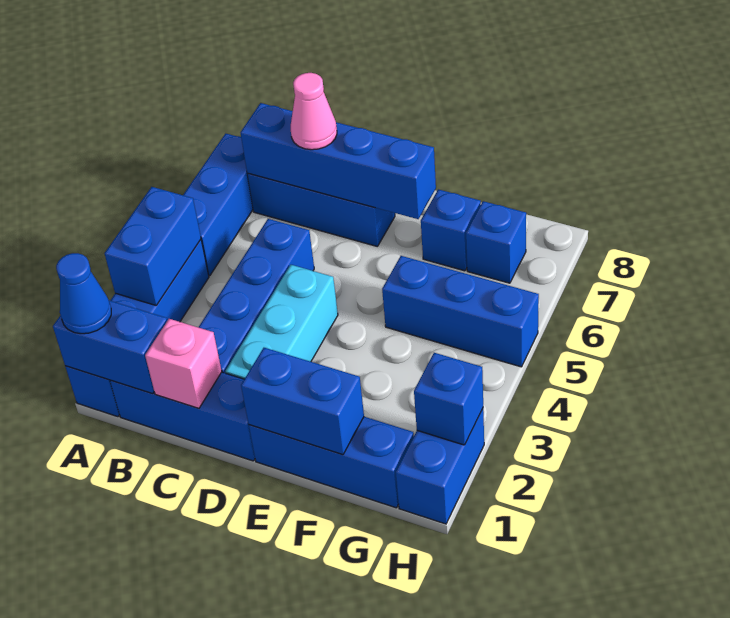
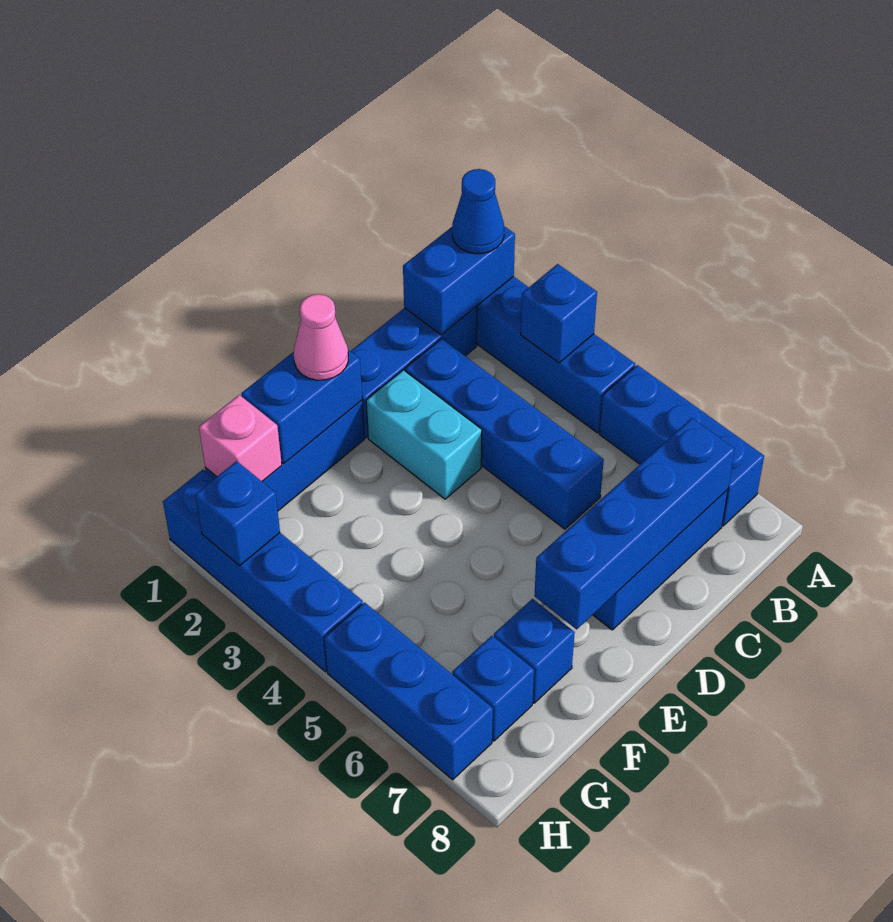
blue brick A3:A4 level 2 -> blue brick A3 level 2
pink brick C1 level 2 -> pink brick G1 level 2
pink cone C7 level 3 -> pink cone E1 level 3
cyan brick D2:D4 level 1 -> cyan brick D2:D3 level 1
blue brick F5:H5 level 1 -> blue brick H5:H7 level 1
blue brick H1:H2 level 1 -> blue brick H1:H4 level 1

